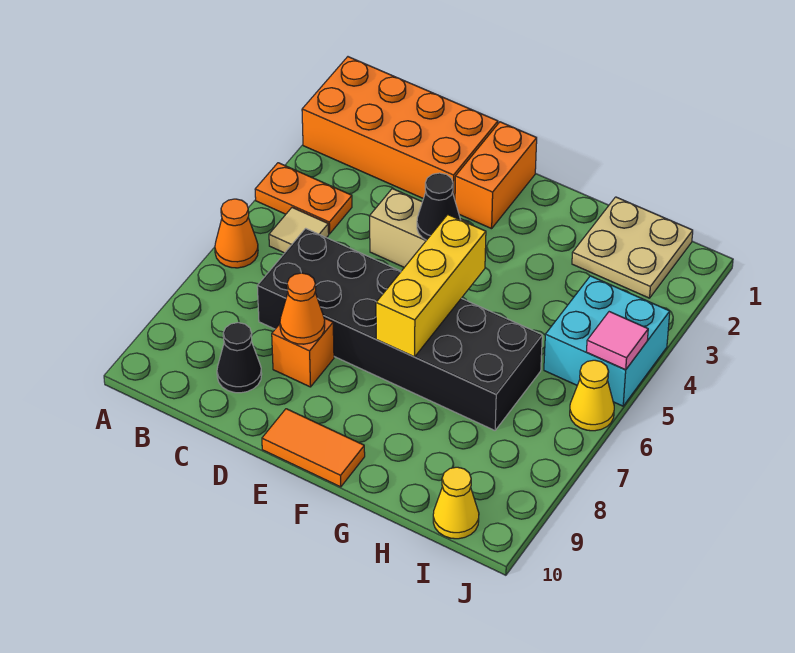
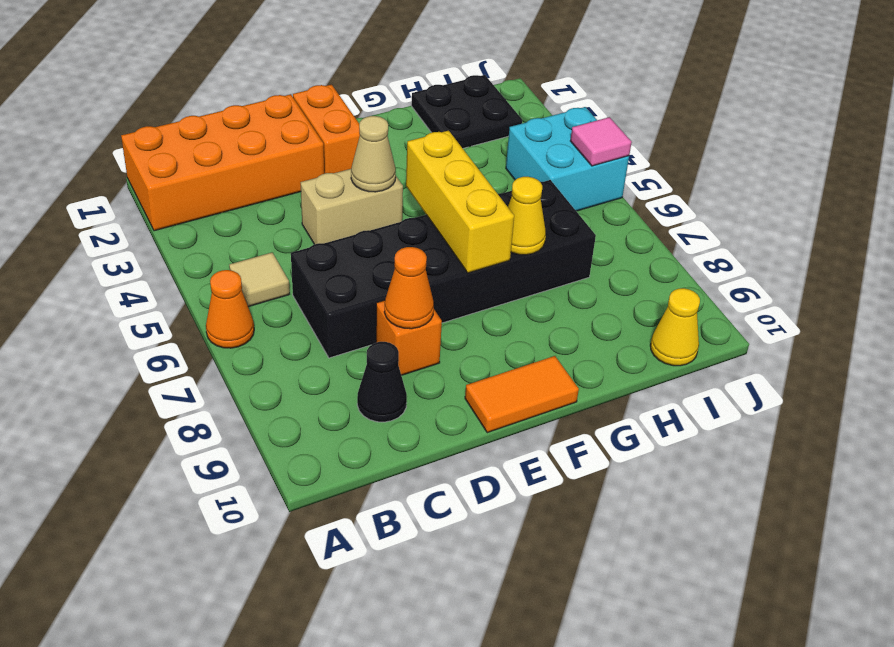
orange plate A4:B4 level 1 -> none
black cone E4 level 2 -> tan cone E4 level 2
tan plate H1:I2 level 1 -> black plate H1:I2 level 1
yellow cone J6 level 1 -> yellow cone G7 level 2

